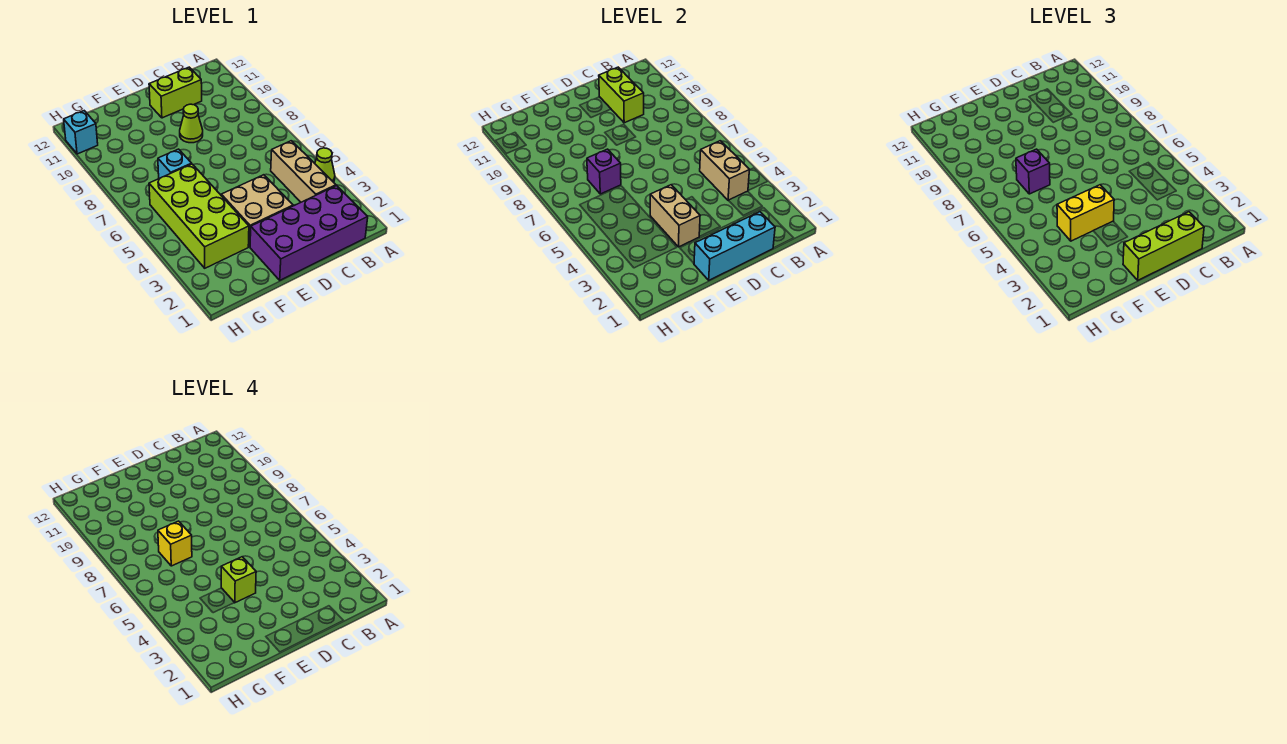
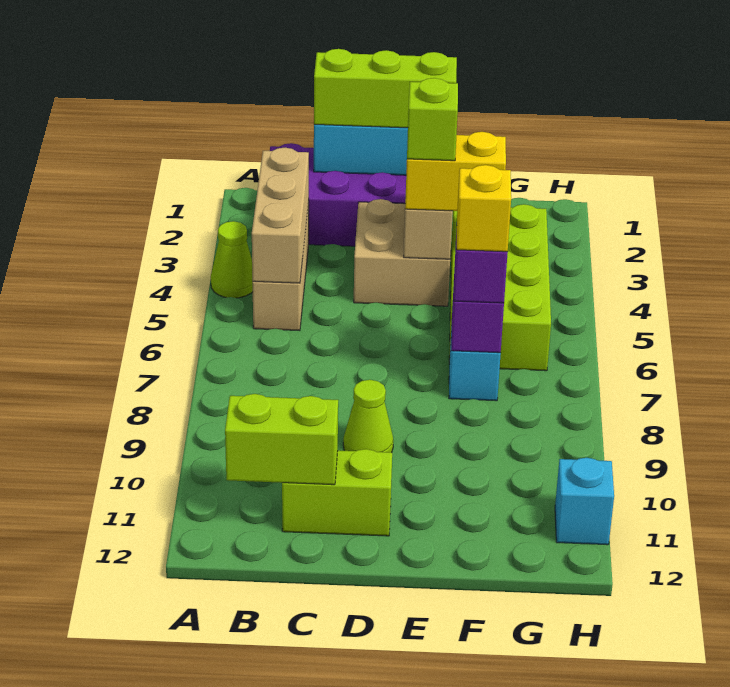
tan brick B4:B5 level 2 -> tan brick B3:B5 level 2
lime brick C10:C11 level 2 -> lime brick B11:C11 level 2

